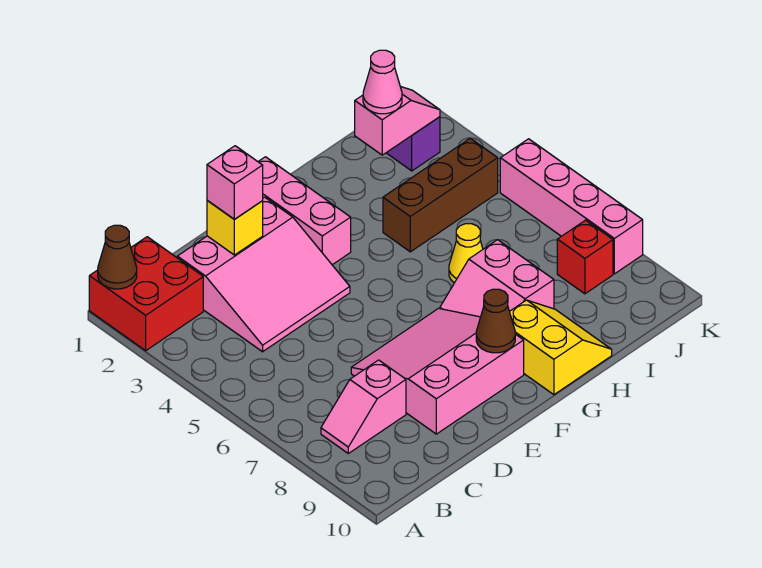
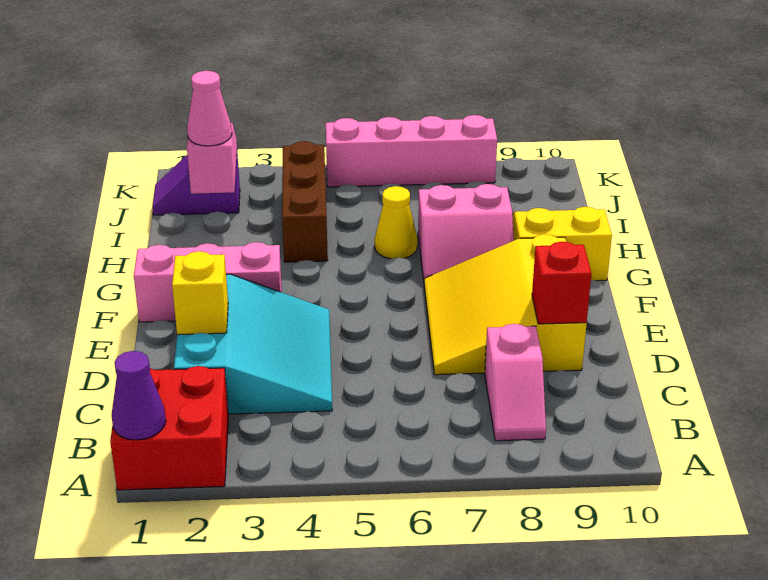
brown cone A1 level 2 -> purple cone A1 level 2
pink slope C2:E4 level 1 top 2 -> cyan slope C2:E4 level 1 top 2
pink brick D2 level 3 -> none
pink slope D7:F9 level 1 top 9 -> yellow slope D7:F9 level 1 top 9
brown cone F9 level 2 -> none
red brick J8 level 1 -> red brick D9 level 2

